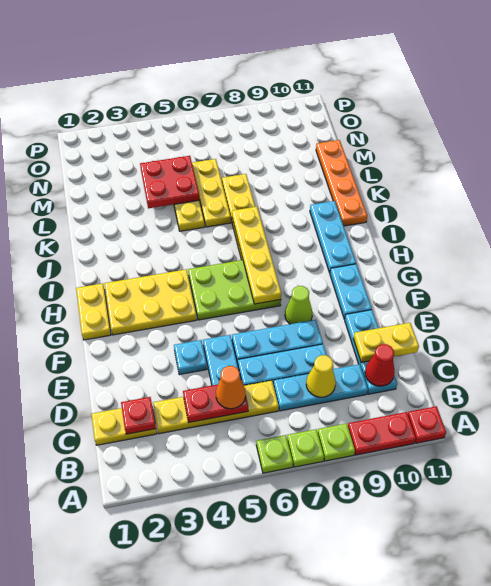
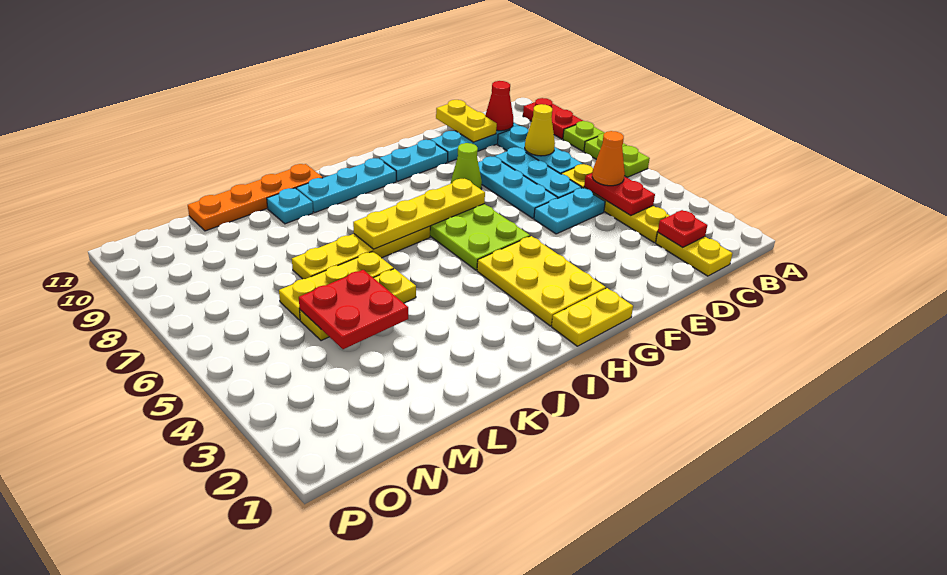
red plate A11 level 1 -> none
cyan plate E4 level 1 -> cyan plate K10 level 1

